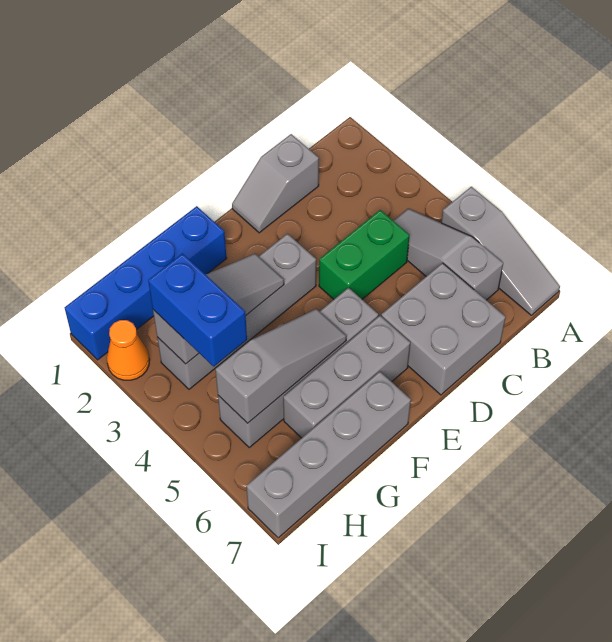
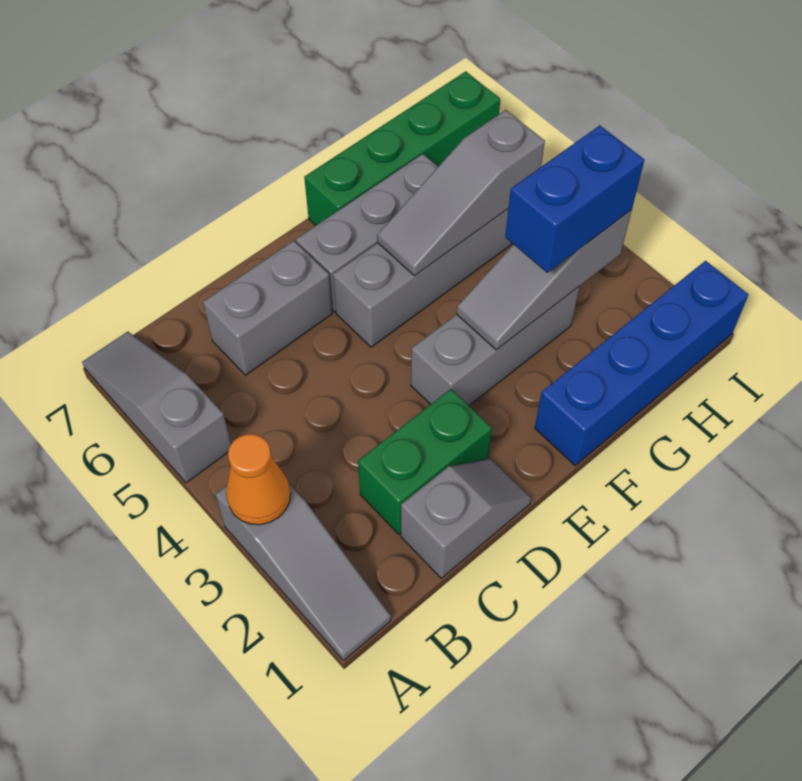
grey slope B4:B6 level 1 top 6 -> grey slope A1:A3 level 1 top 3
green brick C4:D4 level 1 -> green brick C2:D2 level 1
grey brick C6:D7 level 1 -> grey brick C6:D6 level 1
grey brick E3:H3 level 1 -> grey brick E3:G3 level 1
grey brick F7:I7 level 1 -> green brick F7:I7 level 1
blue brick H3:H4 level 3 -> blue brick G3:H3 level 3
orange cone I2 level 1 -> orange cone A3 level 2

